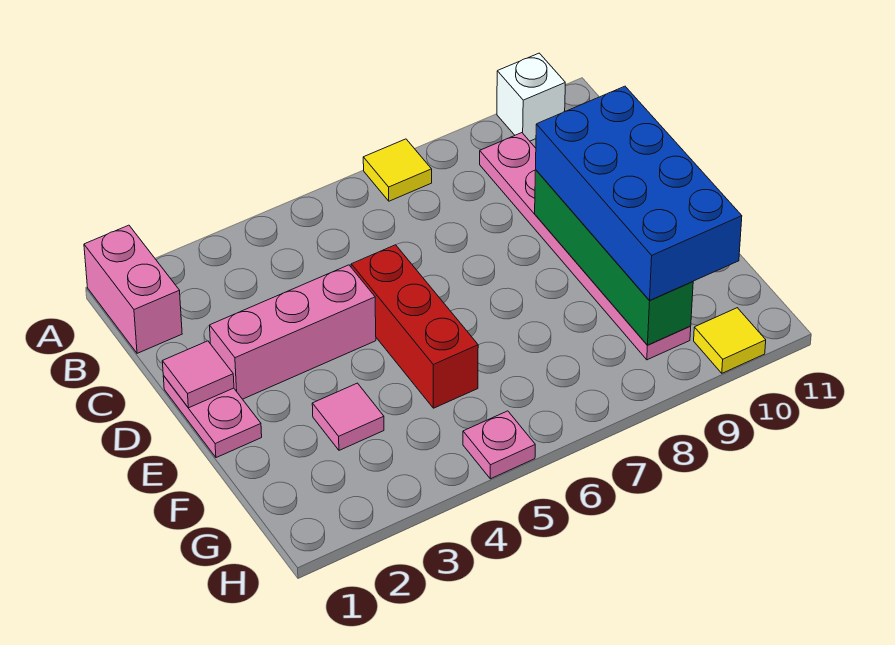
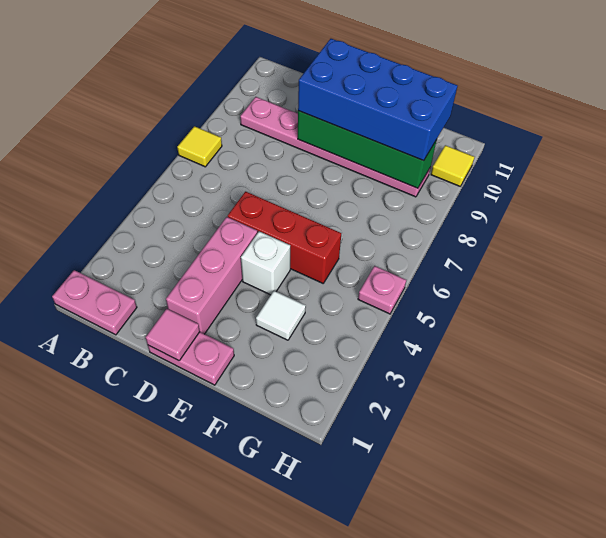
pink brick A1:B1 level 1 -> pink plate A1:B1 level 1
white brick A10 level 1 -> white brick E4 level 1
pink tile F3 level 1 -> white tile F3 level 1

